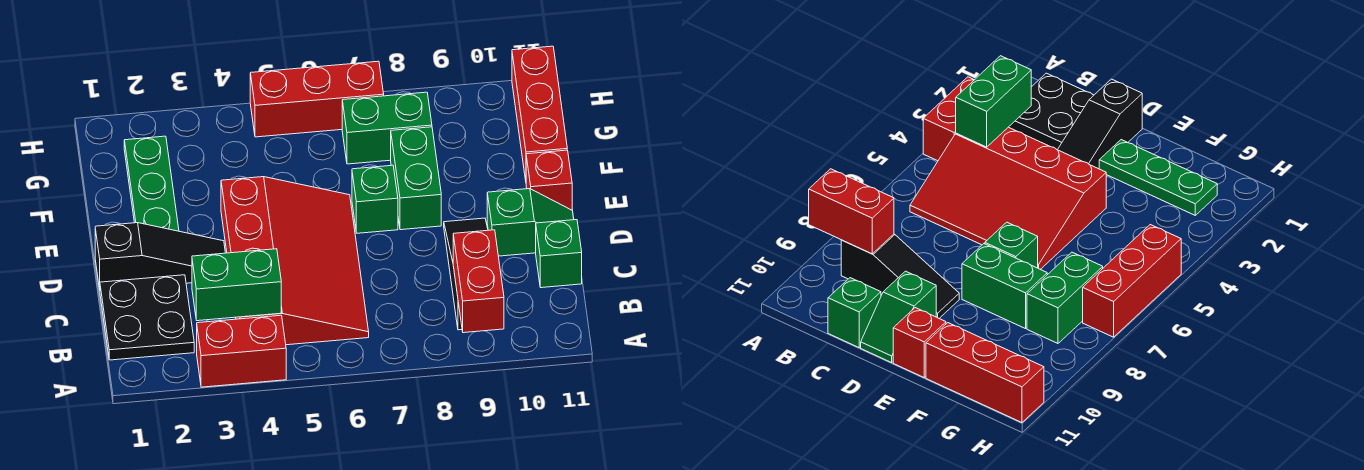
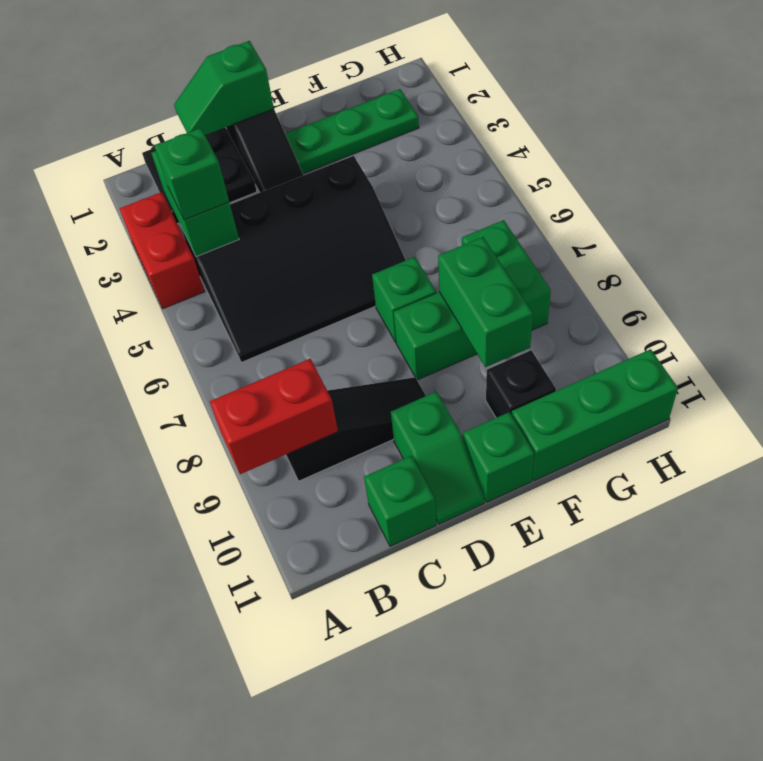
red slope B4:E6 level 1 top 4 -> black slope B4:E6 level 1 top 4
none -> green brick B4 level 3
none -> green slope C1:D1 level 2 top D
red brick E11 level 1 -> green brick E11 level 1
none -> green brick F8:F9 level 2
none -> black brick F10 level 1
red brick F11:H11 level 1 -> green brick F11:H11 level 1
red brick H5:H7 level 1 -> none

